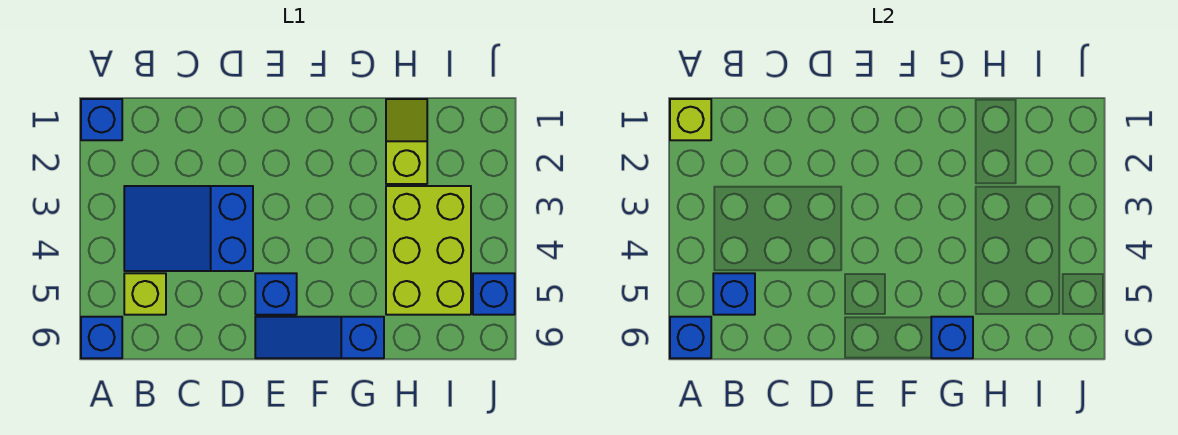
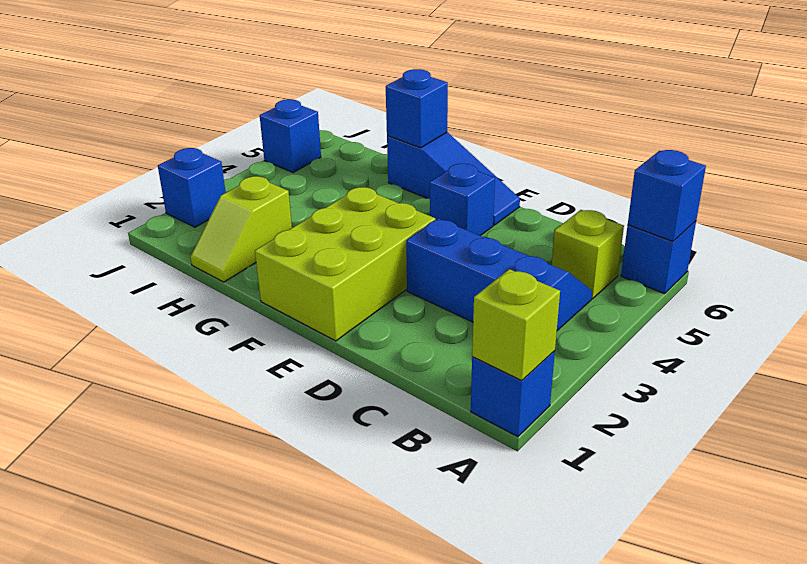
blue slope B3:D4 level 1 top D -> blue slope B3:D4 level 1 top 3
blue brick B5 level 2 -> blue brick J2 level 1
lime brick H3:I5 level 1 -> lime brick E1:F3 level 1

